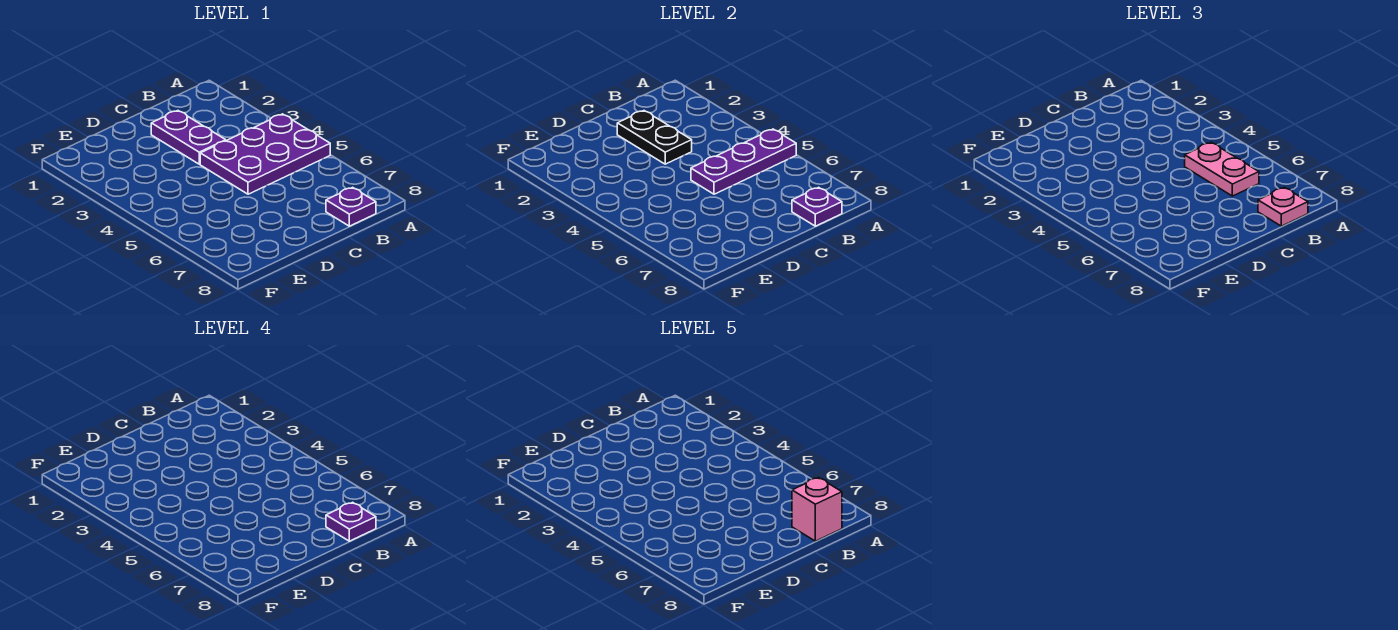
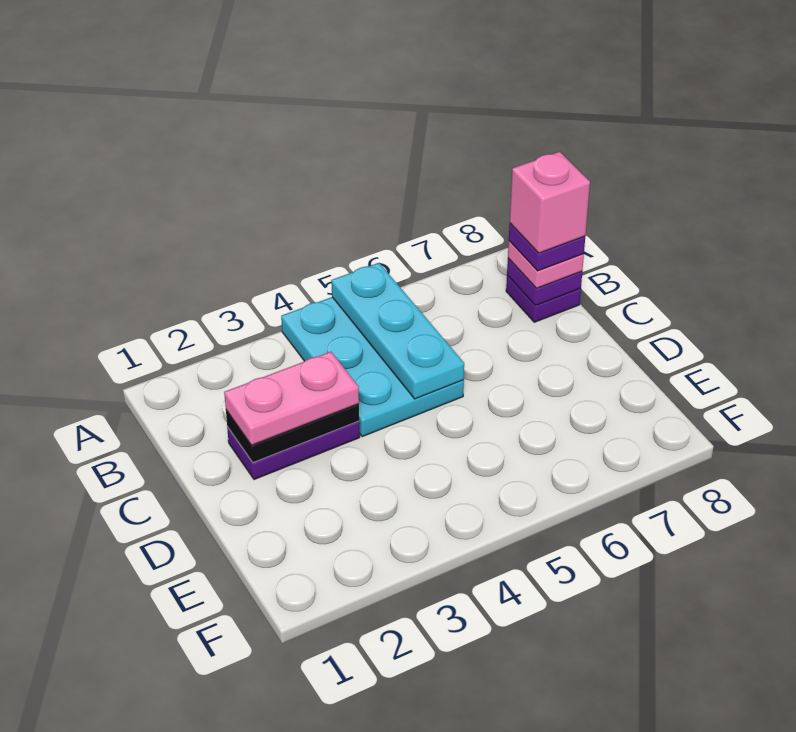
purple plate A4:C5 level 1 -> cyan plate A4:C5 level 1
purple plate A5:C5 level 2 -> cyan plate A5:C5 level 2
pink plate B5:B6 level 3 -> pink plate C2:C3 level 3

